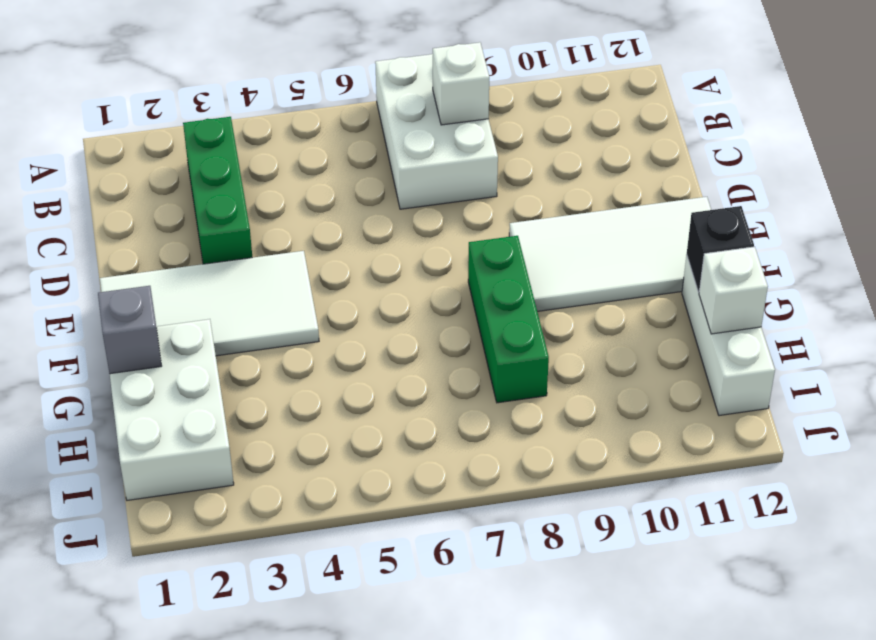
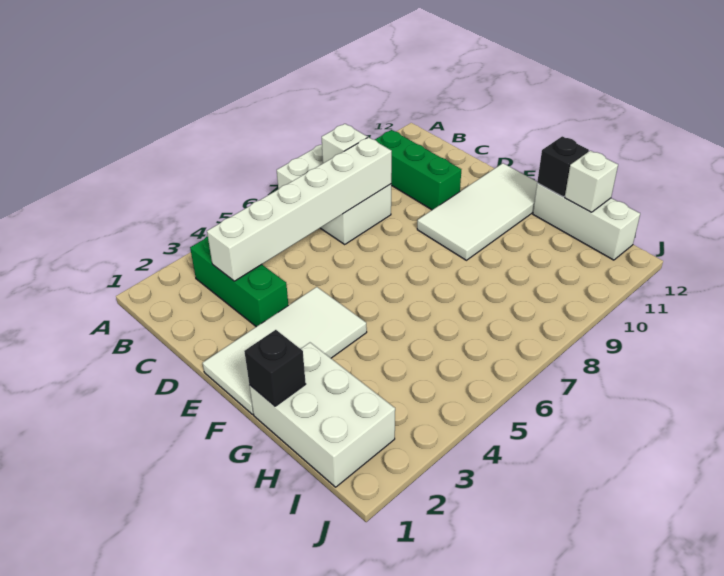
none -> white brick C3:C8 level 2
green brick F8:H8 level 1 -> green brick B10:D10 level 1
grey brick G1 level 2 -> black brick G1 level 2

